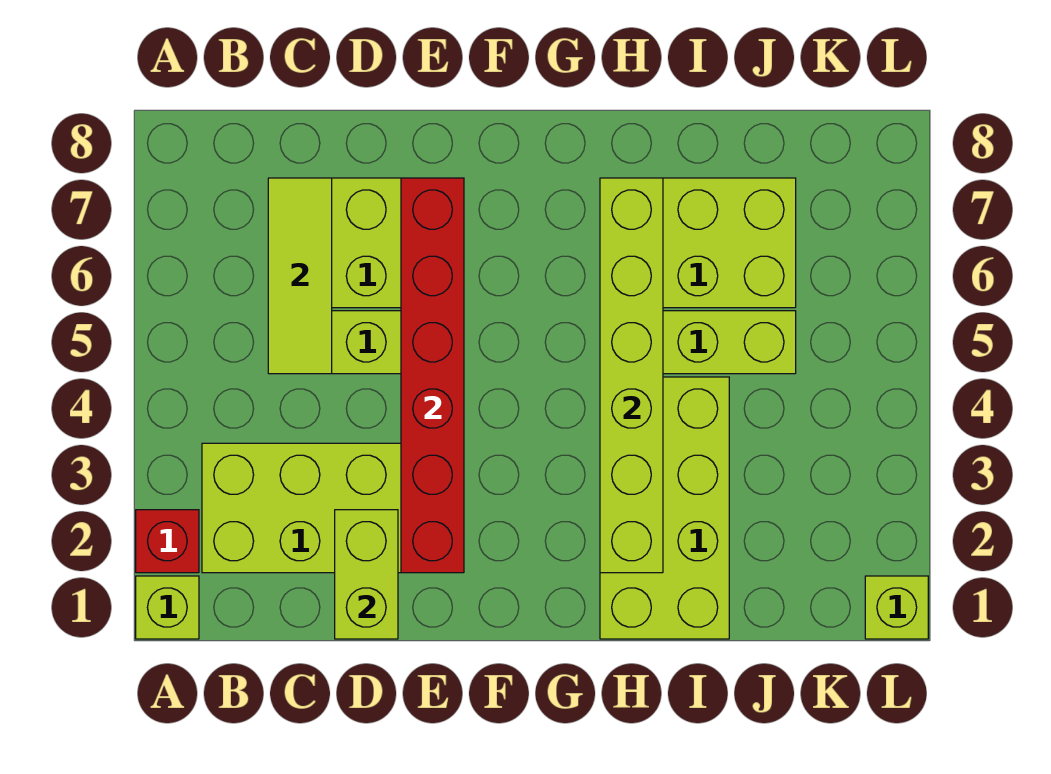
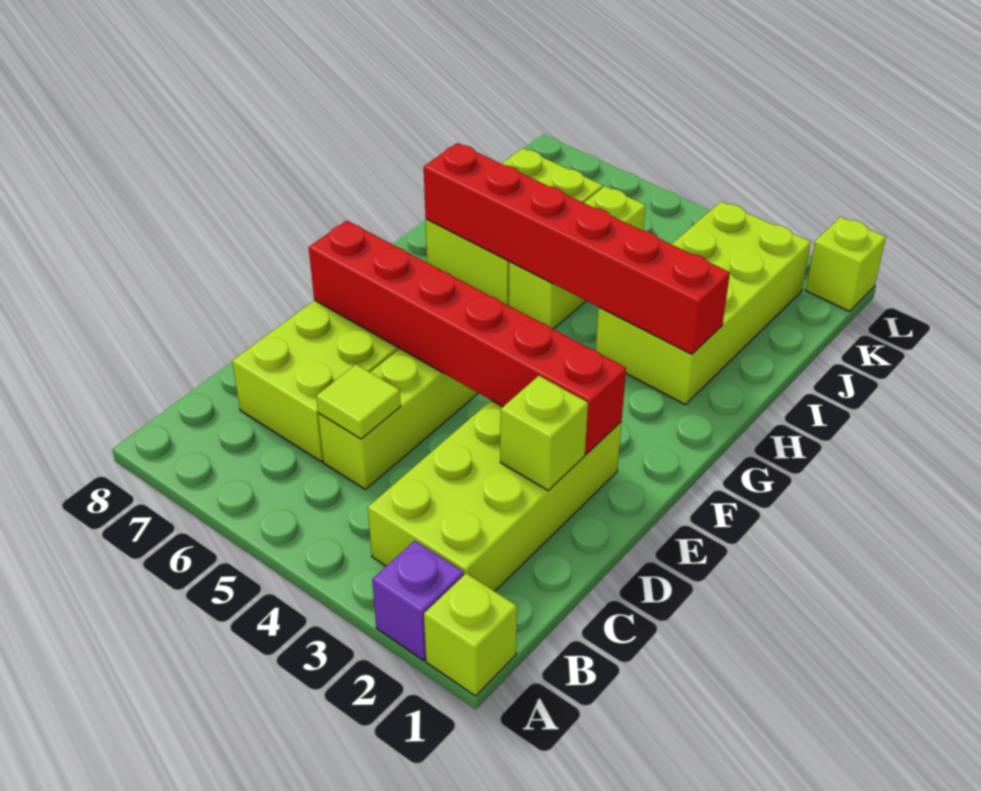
red brick A2 level 1 -> purple brick A2 level 1
lime tile C5:C7 level 2 -> lime tile C5 level 2
lime brick D1:D2 level 2 -> lime brick D2 level 2
lime brick H1:I4 level 1 -> lime brick H2:K3 level 1
lime brick H2:H7 level 2 -> red brick H2:H7 level 2

